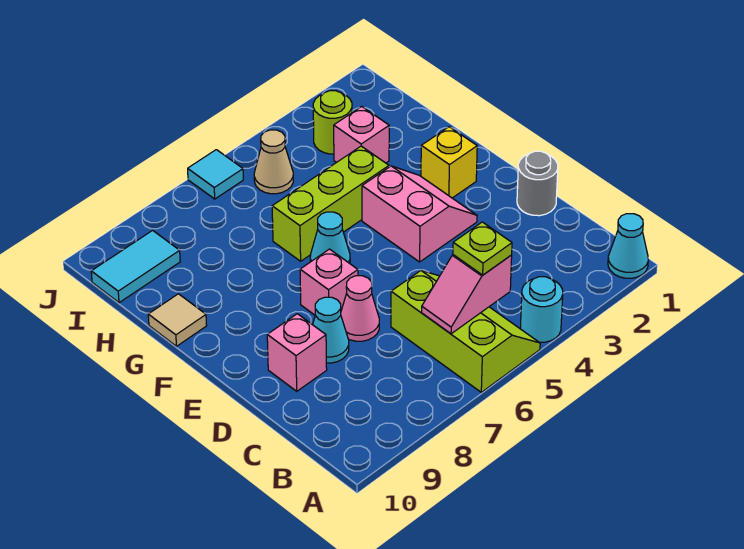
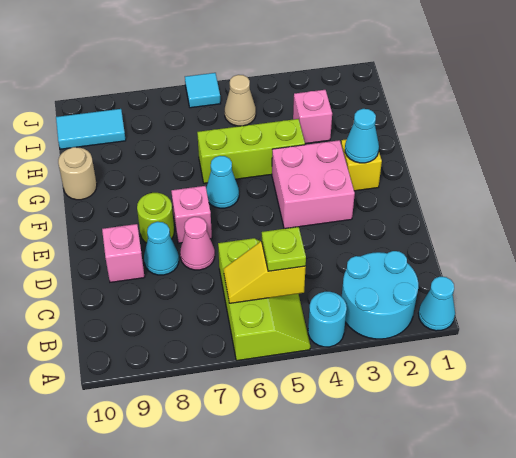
none -> cyan round brick A2:B3 level 1
pink slope B5:B6 level 2 top 5 -> yellow slope B5:B6 level 2 top 5
grey round brick D1 level 1 -> none
pink slope E3:F4 level 1 top 4 -> pink brick E3:F4 level 1
none -> cyan cone F2 level 2
tan tile G10 level 1 -> tan round brick G10 level 1
lime round brick I3 level 1 -> lime round brick E8 level 1

